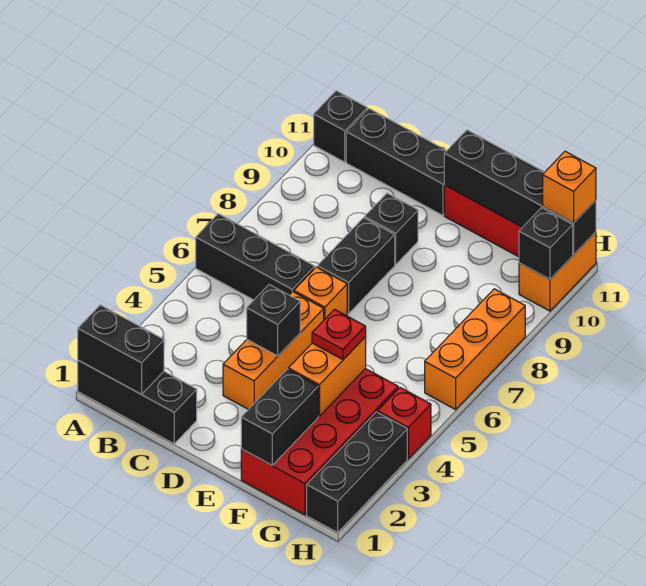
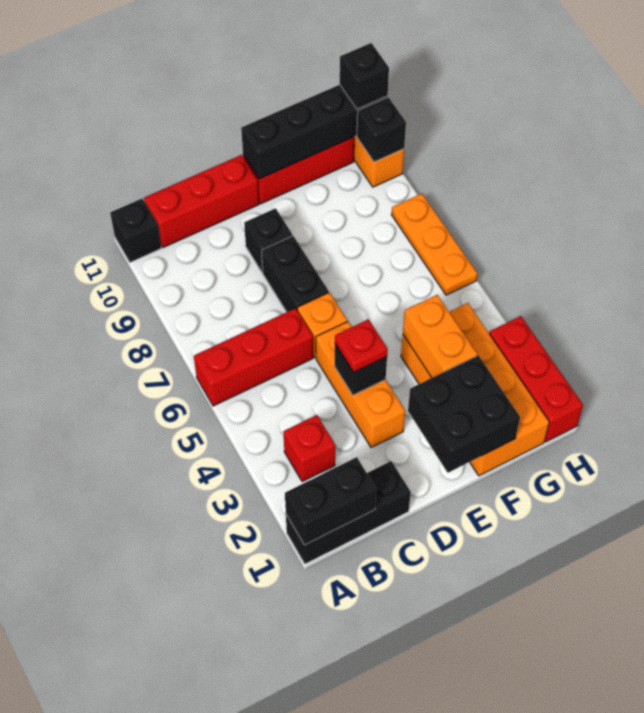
black brick A6:C6 level 1 -> red brick A6:C6 level 1
black brick B11:D11 level 1 -> red brick B11:D11 level 1
red brick F1:G4 level 1 -> orange brick F1:G4 level 1
black brick F1:F2 level 2 -> black brick E1:F2 level 2
red plate F4 level 3 -> red plate D4 level 3
black brick H1:H3 level 1 -> red brick H1:H3 level 1
red brick H4 level 1 -> red brick B3 level 1
orange brick H6:H8 level 1 -> orange plate H6:H8 level 1
orange brick H11 level 3 -> black brick H11 level 3

